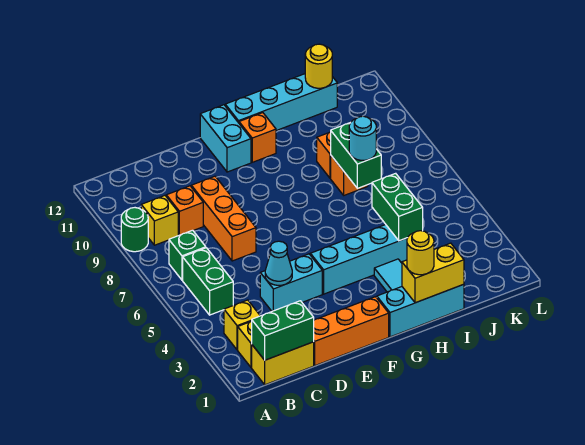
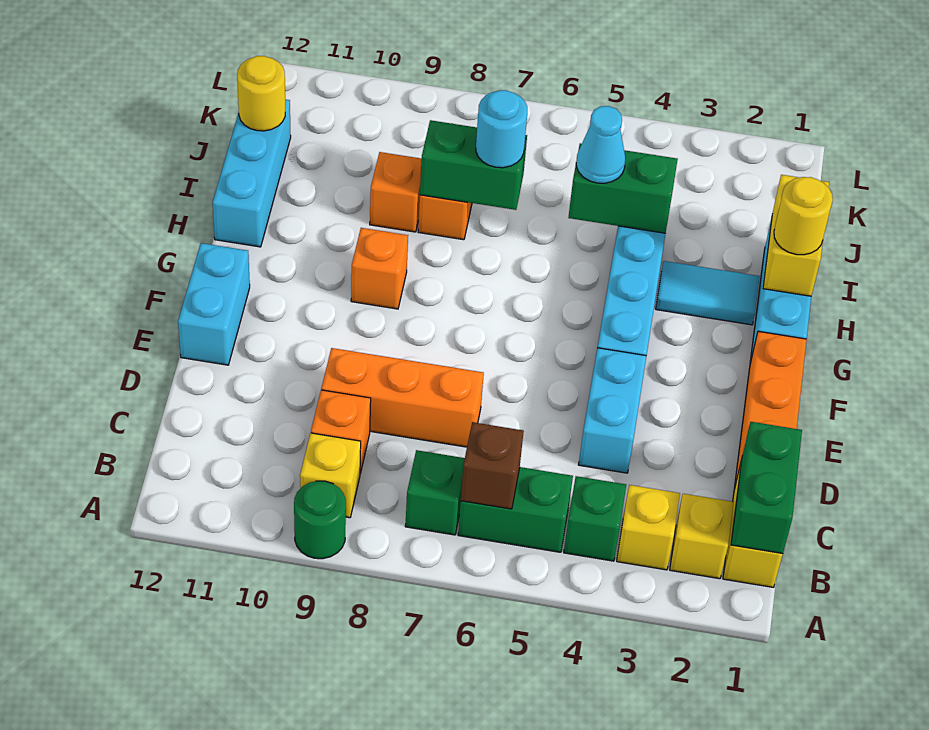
none -> green brick B4 level 1
none -> brown brick B6 level 2
cyan cone D4 level 2 -> cyan cone I5 level 3
cyan brick F11:F12 level 1 -> cyan brick E12:F12 level 1
orange brick G11 level 1 -> orange brick G9 level 1
cyan brick G12:J12 level 1 -> cyan brick H12:J12 level 1

